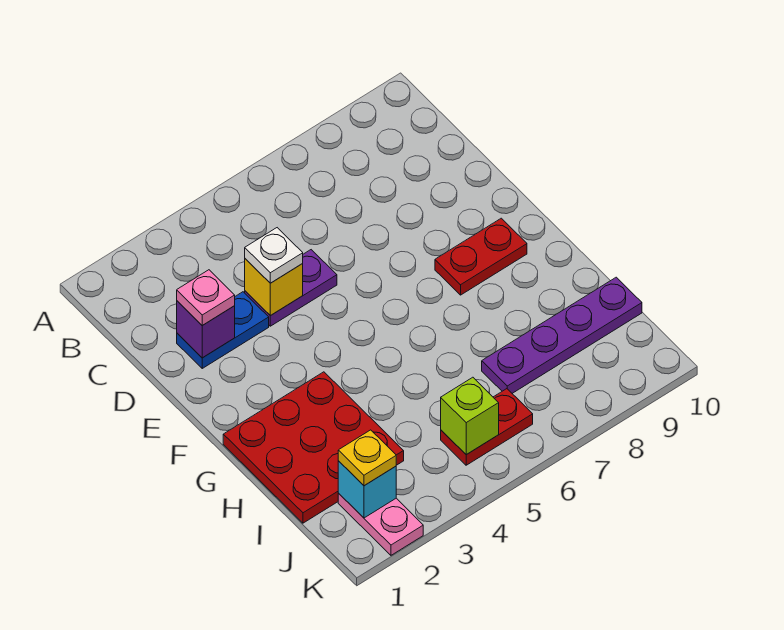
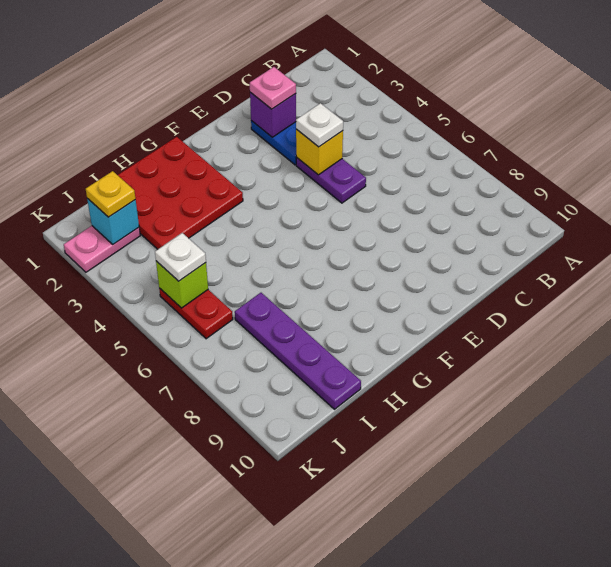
red plate F8:F9 level 1 -> none
none -> white plate J5 level 3

